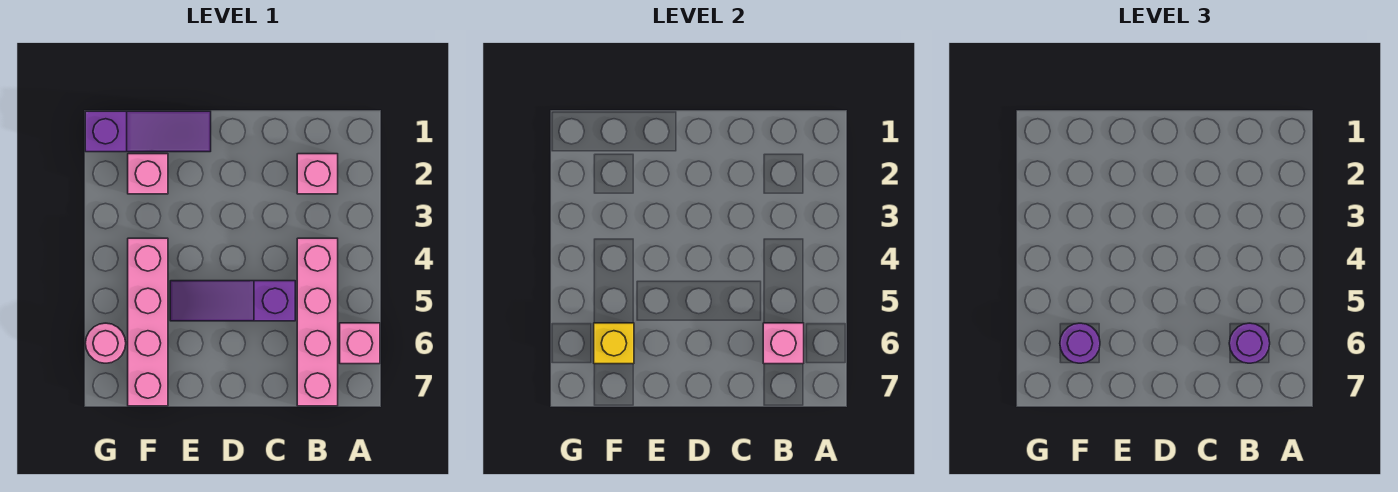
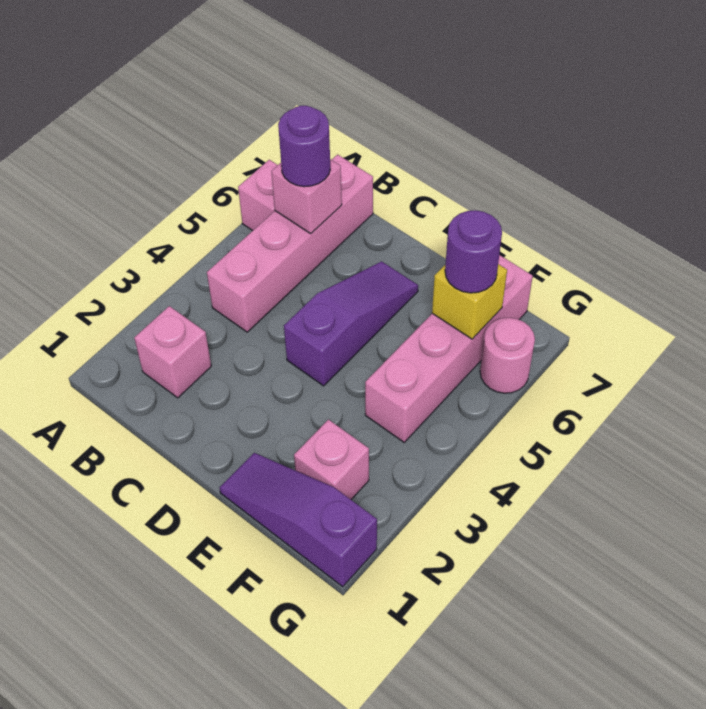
purple slope C5:E5 level 1 top C -> purple slope D4:D6 level 1 top 4

